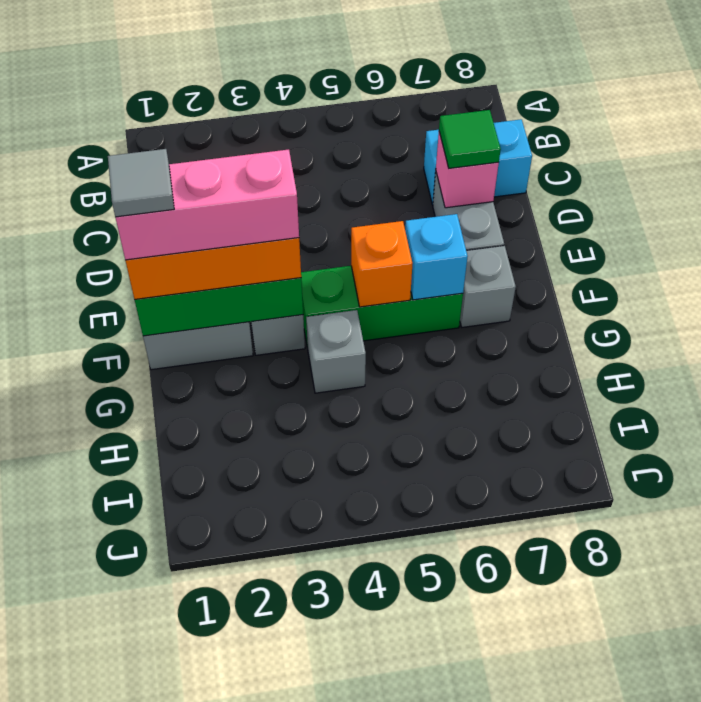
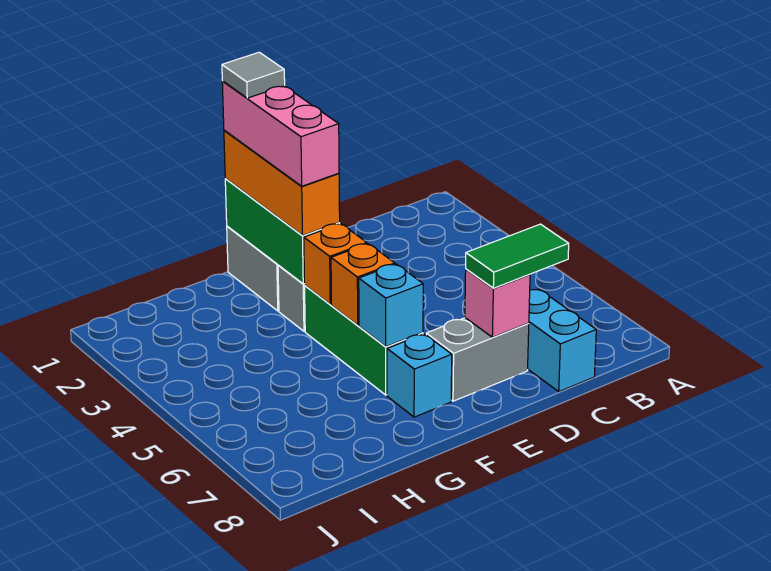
green tile D7 level 3 -> green tile C7:D7 level 3
none -> orange brick F4 level 2
grey brick F7 level 1 -> cyan brick F7 level 1
grey brick G4 level 1 -> none

